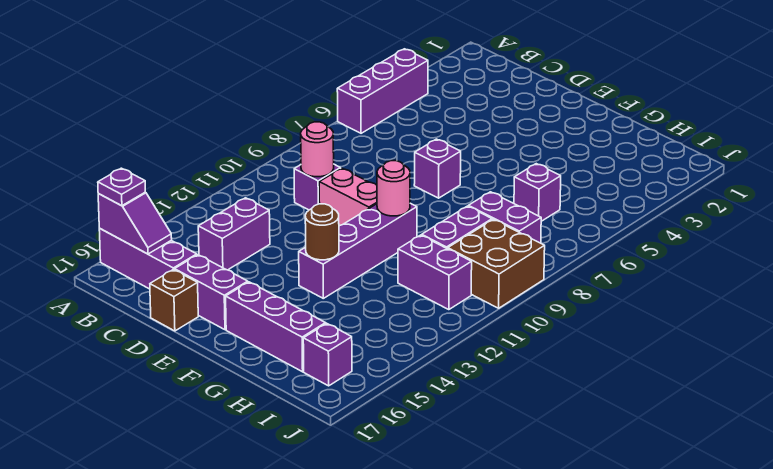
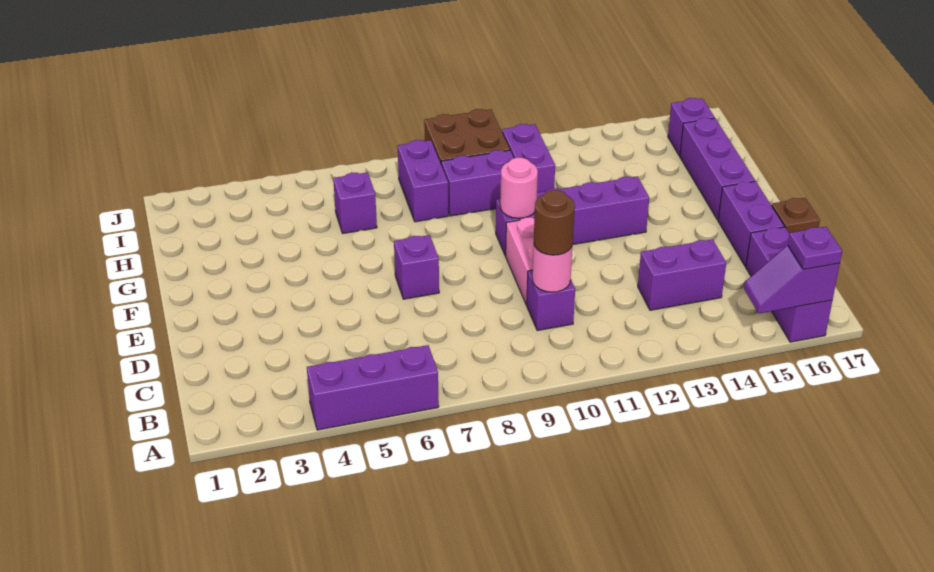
purple slope A16:B16 level 2 top A -> purple slope A15:A16 level 2 top 16
brown round brick F13 level 2 -> brown round brick C10 level 3

